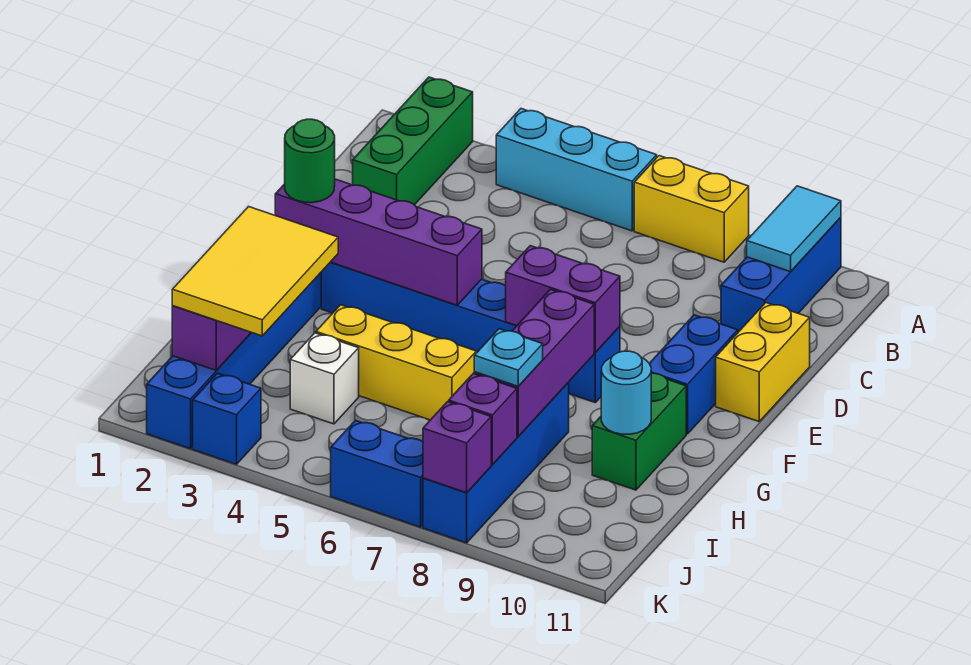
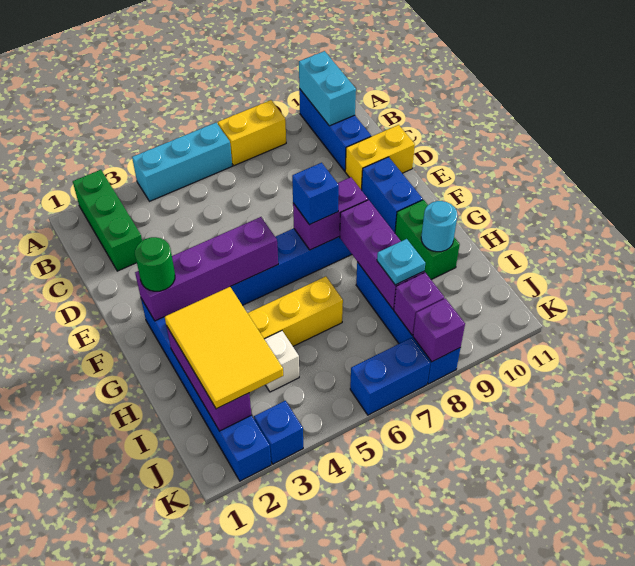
cyan tile A10:B10 level 2 -> cyan brick A10:B10 level 2
yellow brick D11:E11 level 1 -> yellow brick D10:D11 level 1
none -> blue brick F7 level 3

